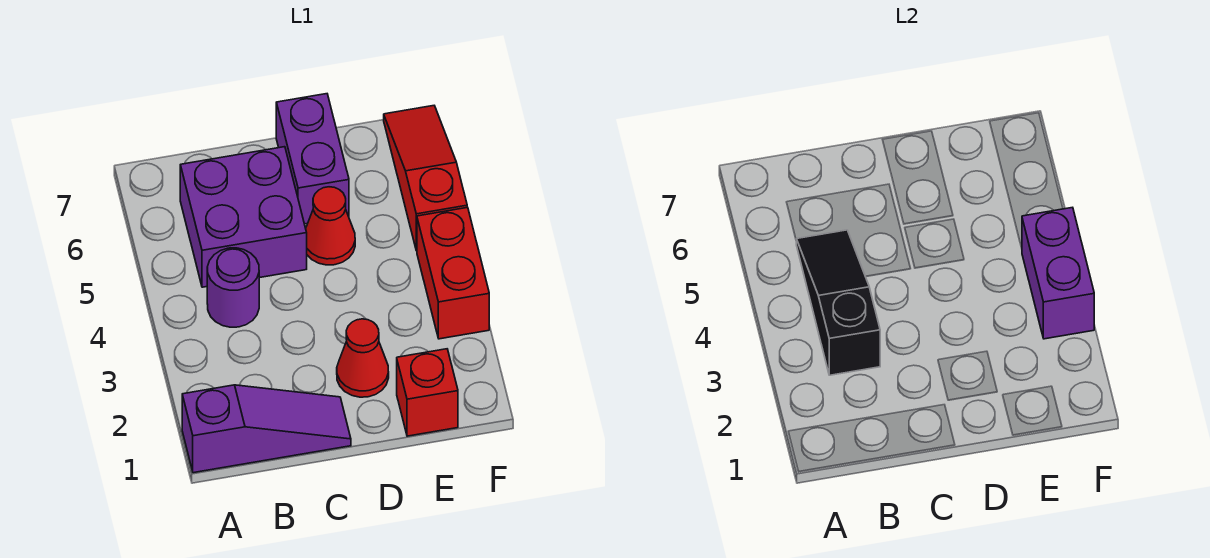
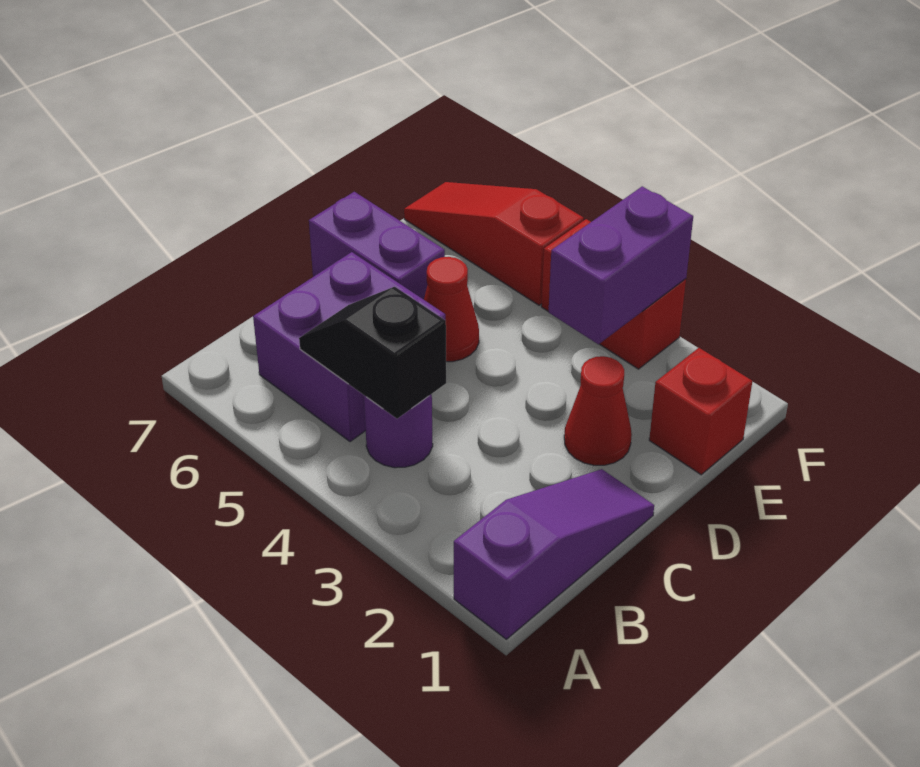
black slope B3:B5 level 2 top 3 -> black slope B4:B5 level 2 top 4
purple brick F3:F4 level 2 -> purple brick E3:F3 level 2

